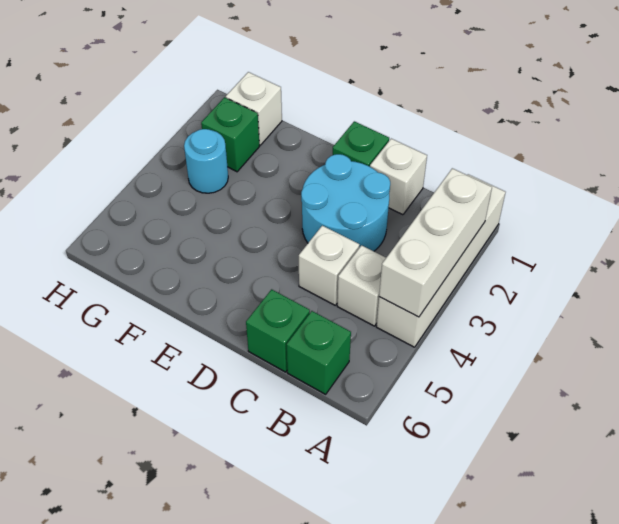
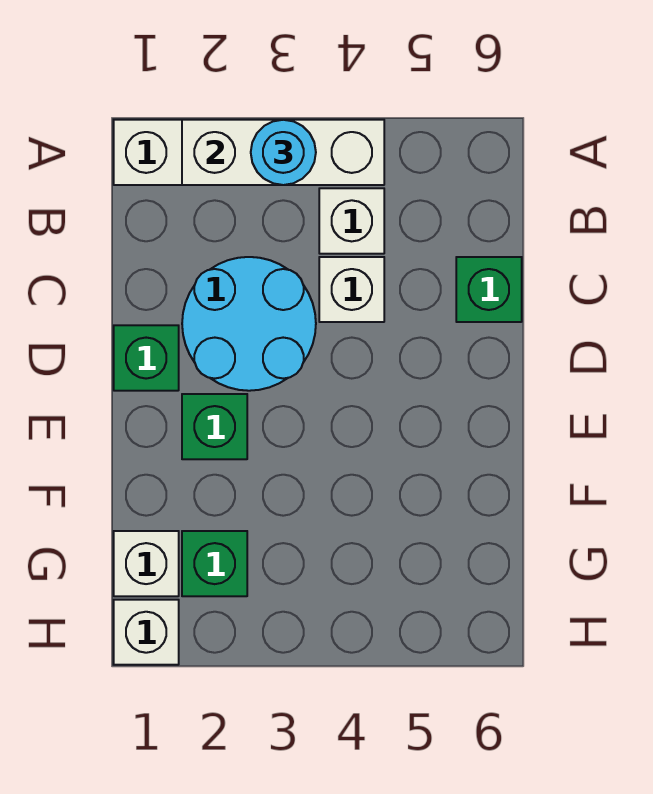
green brick B6 level 1 -> green brick E2 level 1
white brick C1 level 1 -> white brick H1 level 1
cyan round brick G3 level 1 -> cyan round brick A3 level 3

